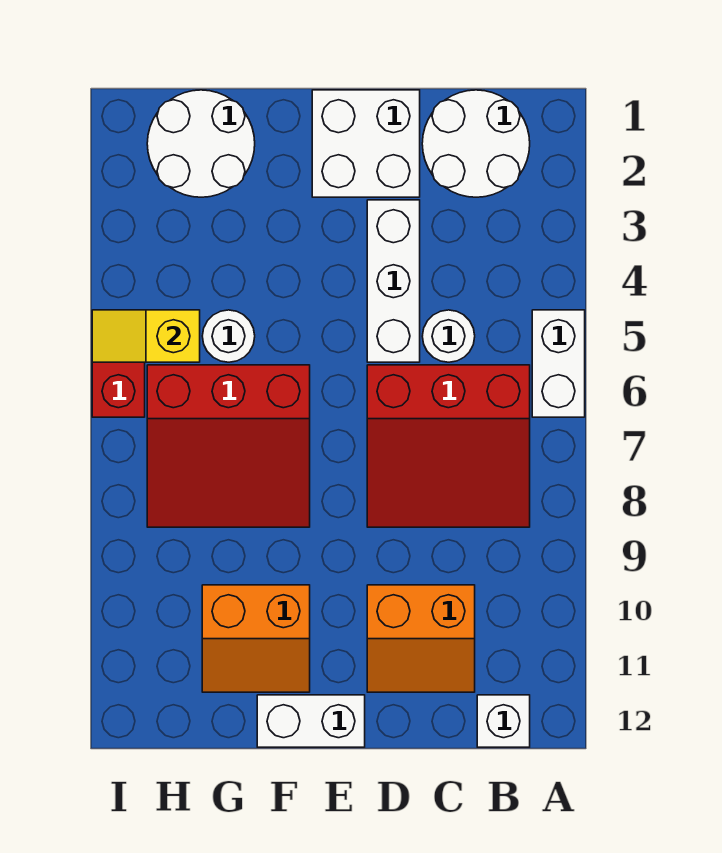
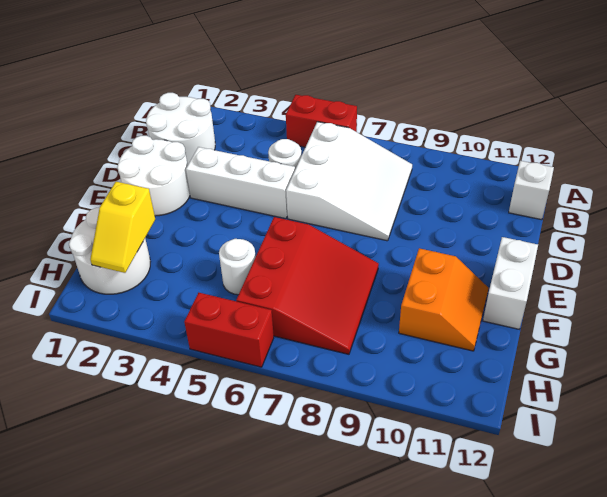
white brick A5:A6 level 1 -> red brick A5:A6 level 1
red slope B6:D8 level 1 top 6 -> white slope B6:D8 level 1 top 6
orange slope C10:D11 level 1 top 10 -> none
white brick D1:E2 level 1 -> white round brick D1:E2 level 1
yellow slope H5:I5 level 2 top H -> yellow slope G2:H2 level 2 top G

